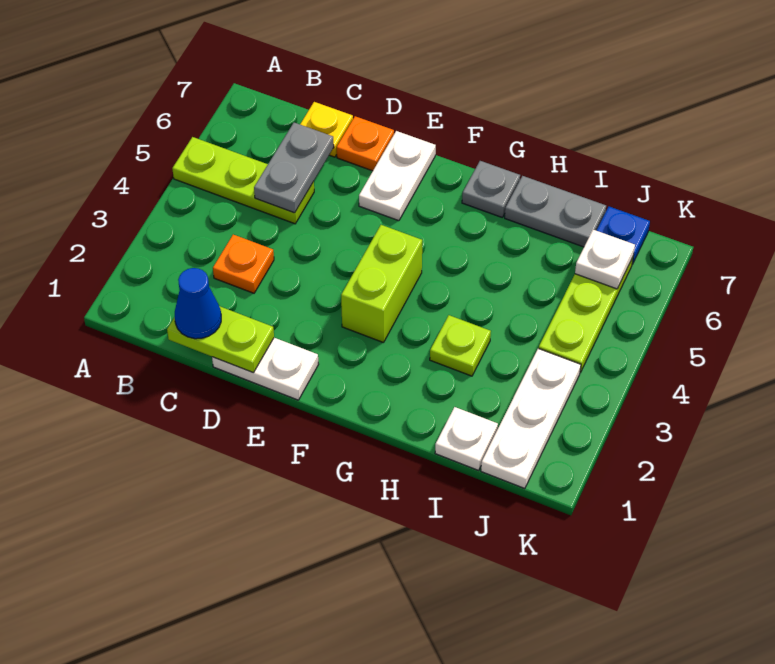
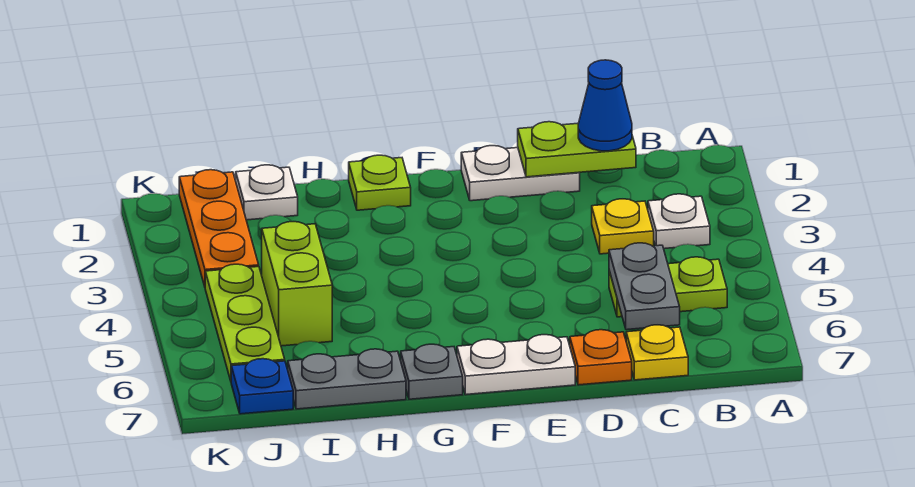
lime plate A5:C5 level 1 -> lime plate B5:C5 level 1
orange plate C3 level 1 -> yellow plate C3 level 1
white plate E6:E7 level 1 -> white plate E7:F7 level 1
lime brick F3:F4 level 1 -> lime brick I4:I5 level 1
lime plate H3 level 1 -> lime plate G1 level 1
white plate J1:J3 level 1 -> orange plate J1:J3 level 1
white plate J6 level 2 -> white plate B3 level 1

